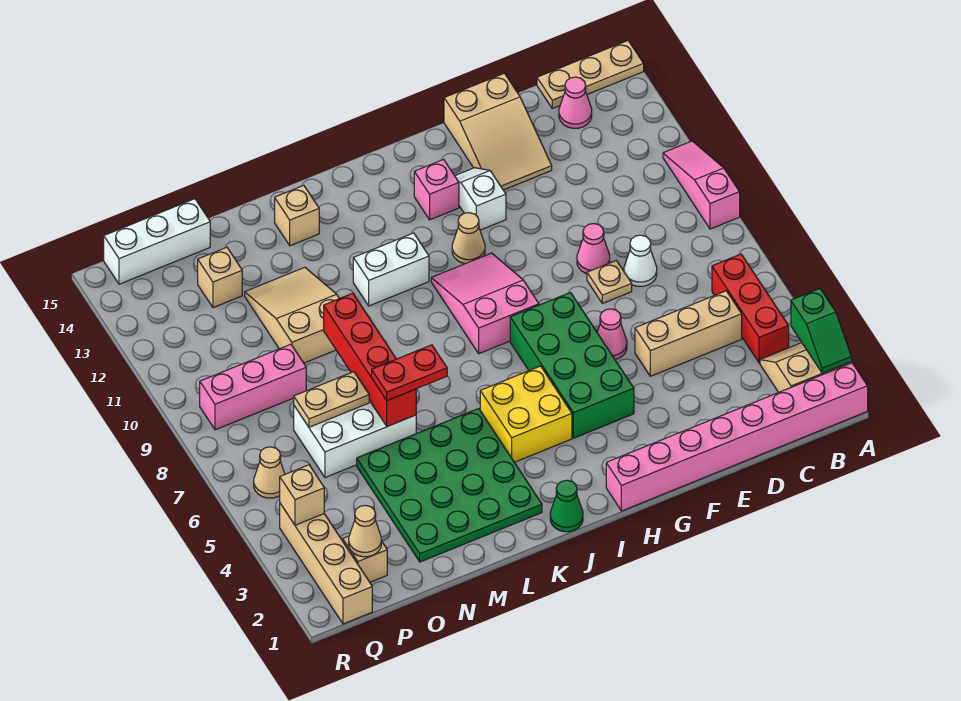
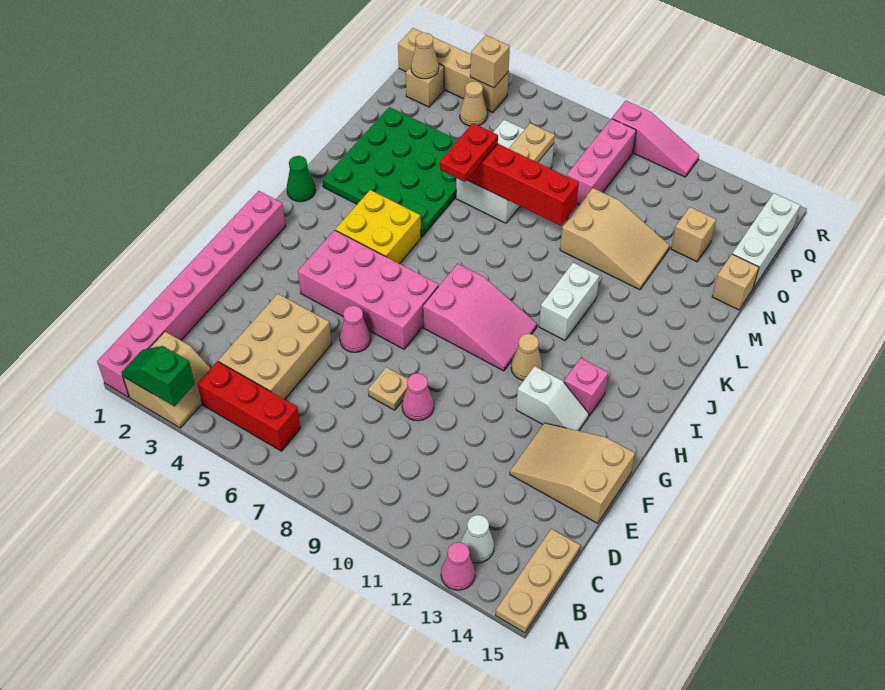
pink slope A9:A11 level 1 top 9 -> pink slope R9:R11 level 1 top 9
tan brick C5:E5 level 1 -> tan brick C4:E5 level 1
pink cone C14 level 1 -> pink cone A13 level 1
white cone D8 level 1 -> white cone B13 level 1
green brick G4:H7 level 1 -> pink brick G4:H7 level 1
tan brick L14 level 1 -> tan brick N15 level 1
tan cone Q6 level 1 -> tan cone P4 level 1

